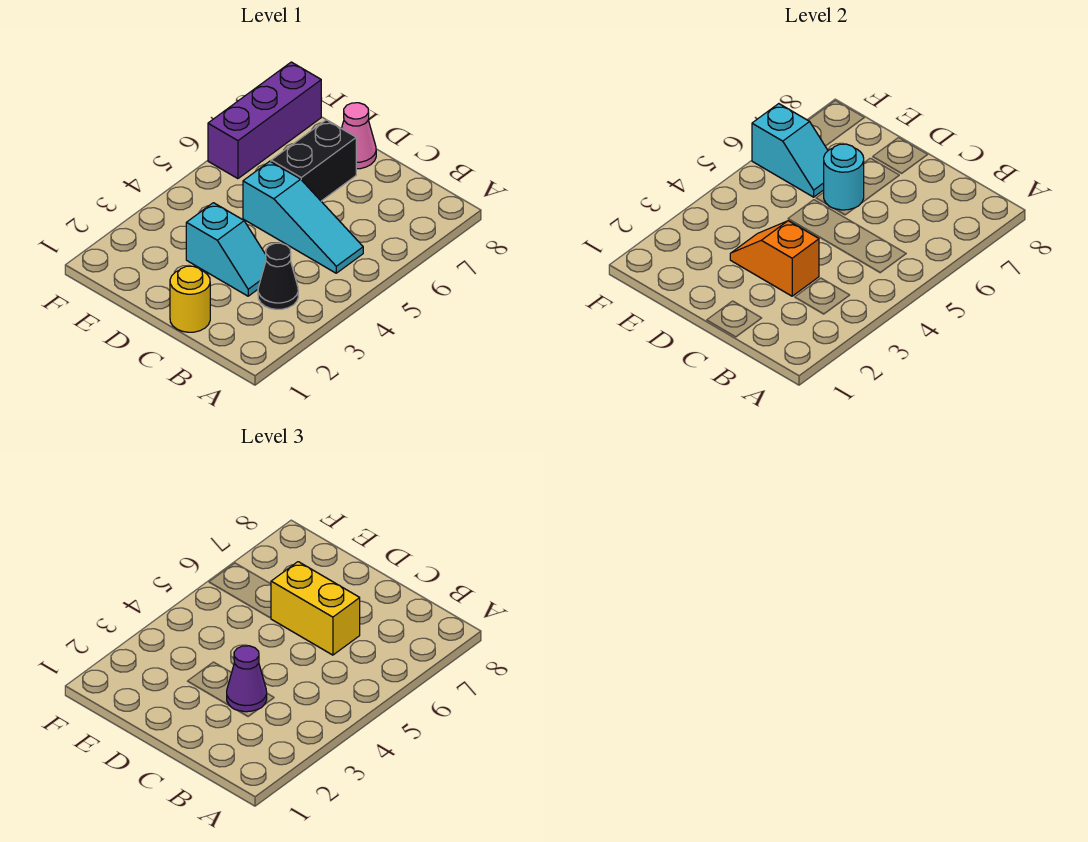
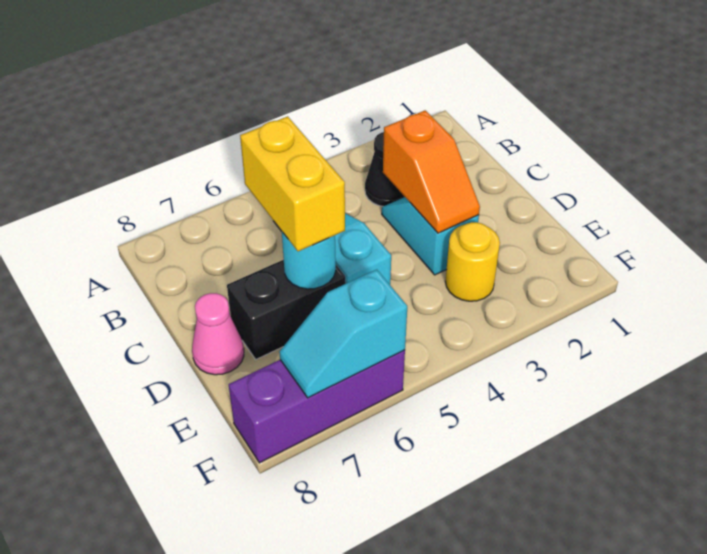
yellow round brick C1 level 1 -> yellow round brick E3 level 1
purple cone C3 level 3 -> none
cyan slope E6:F6 level 2 top F -> cyan slope F6:F7 level 2 top 6

